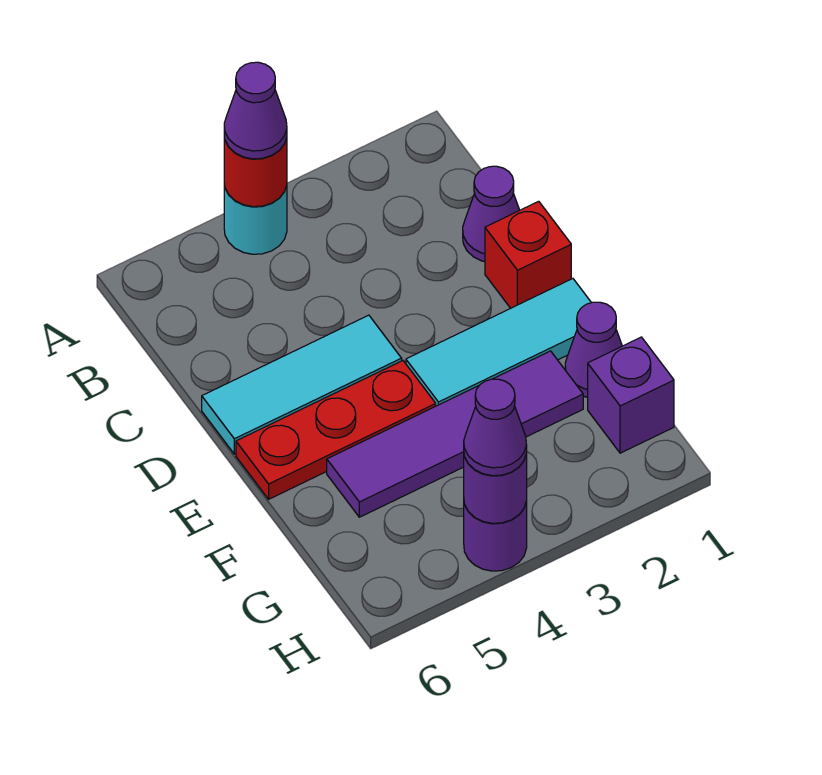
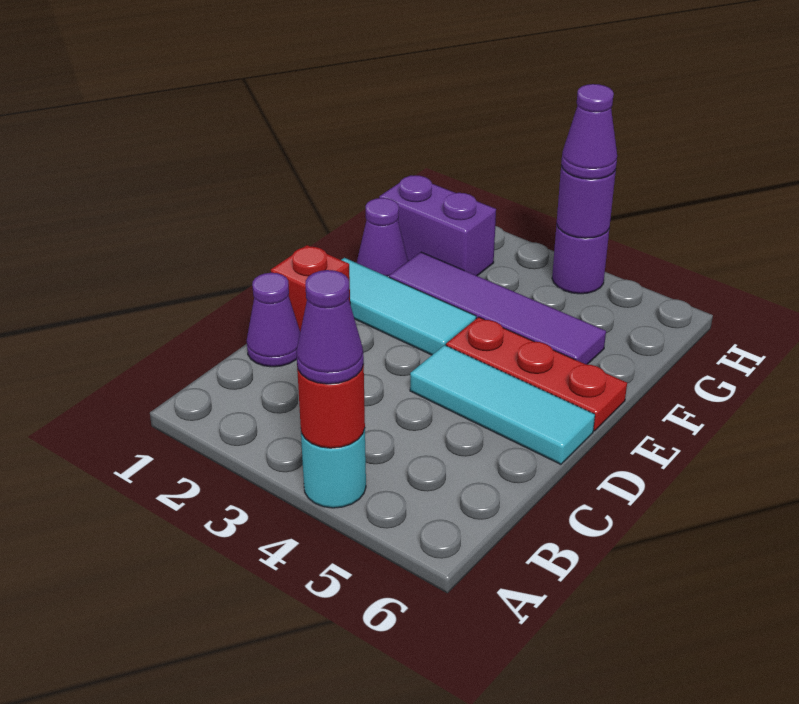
purple brick G1 level 1 -> purple brick G1:G2 level 1

